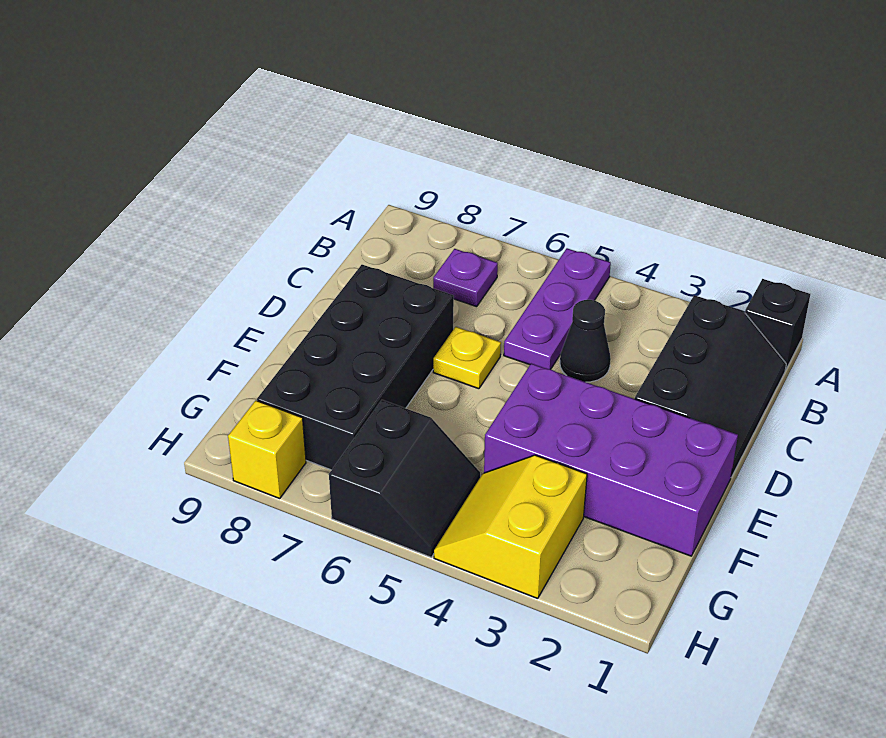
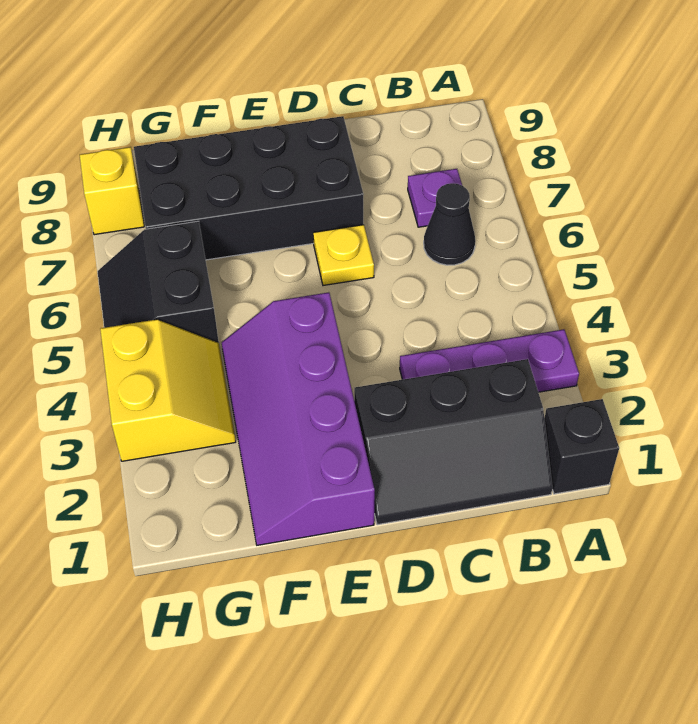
purple plate A5:C5 level 1 -> purple plate A3:C3 level 1
black cone C4 level 1 -> black cone B6 level 1
purple brick E1:F4 level 1 -> purple slope E1:F4 level 1 top E
yellow slope G3:H4 level 1 top 3 -> yellow slope G3:H4 level 1 top H
black slope G5:H6 level 1 top 6 -> black slope G5:H6 level 1 top G

